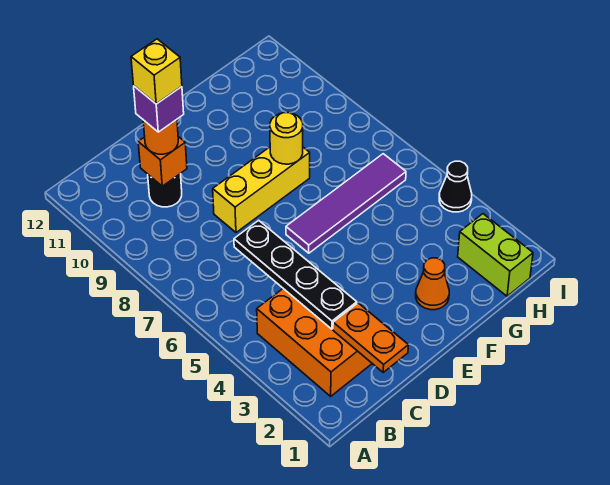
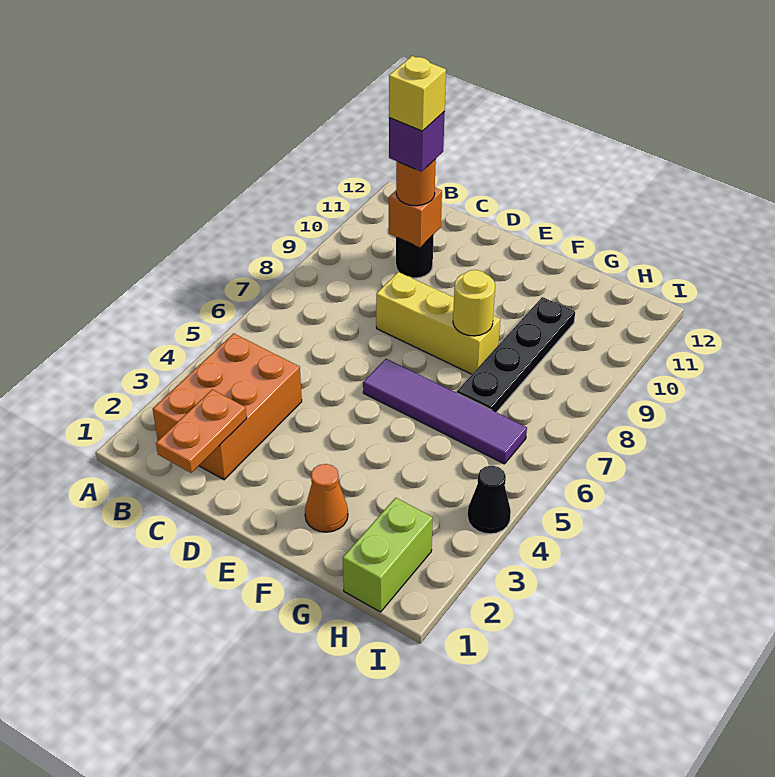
black plate C3:C6 level 2 -> black plate G7:G10 level 1

